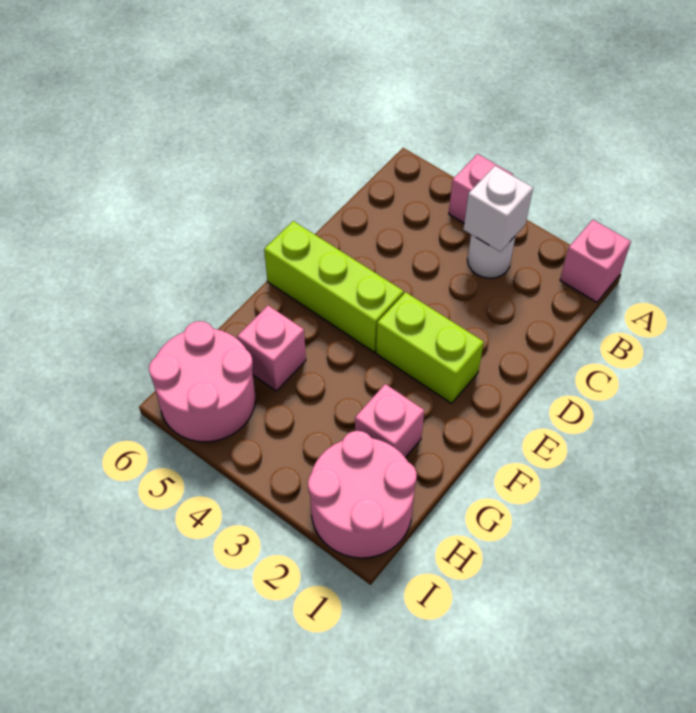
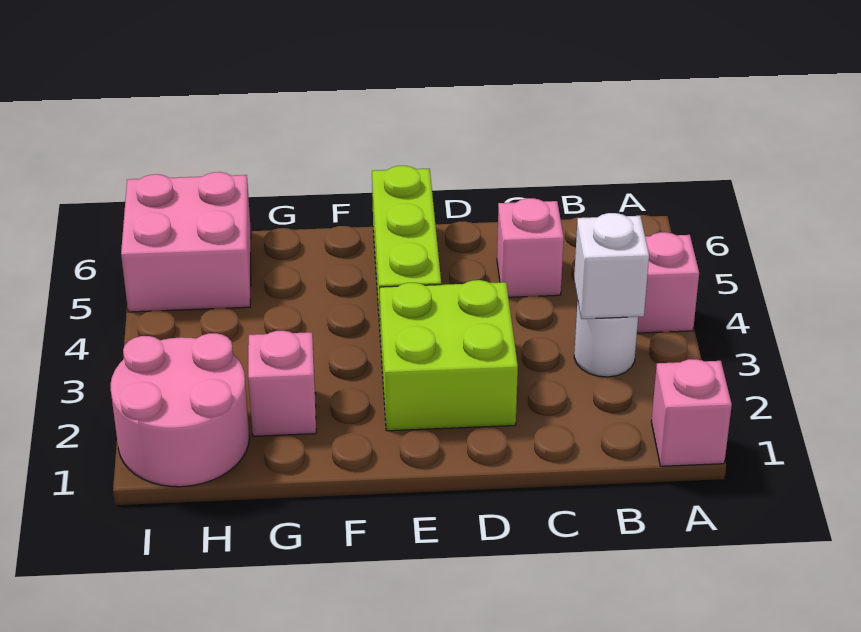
lime brick E2:E3 level 1 -> lime brick D2:E3 level 1
pink brick G5 level 1 -> pink brick C5 level 1
pink round brick H5:I6 level 1 -> pink brick H5:I6 level 1

